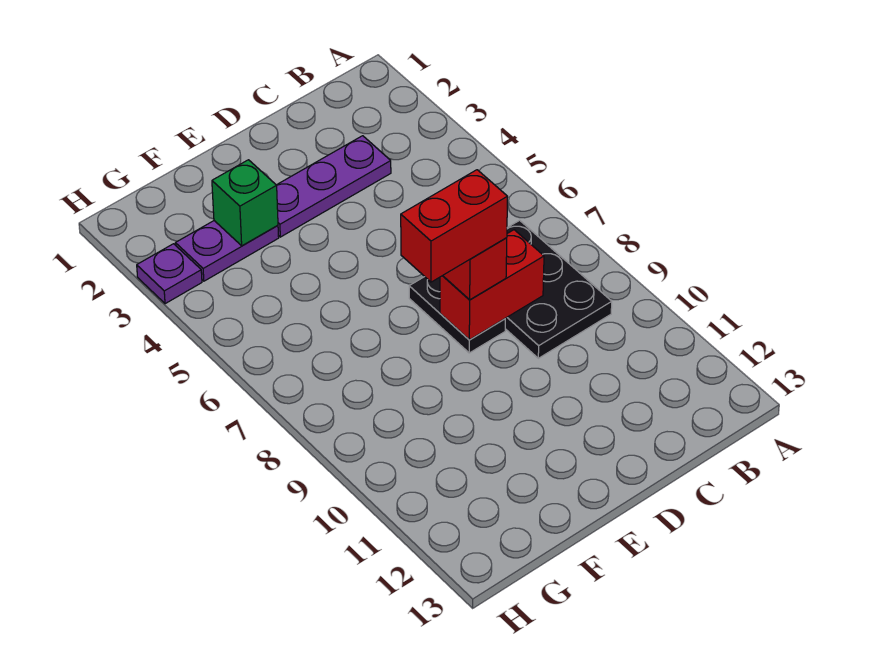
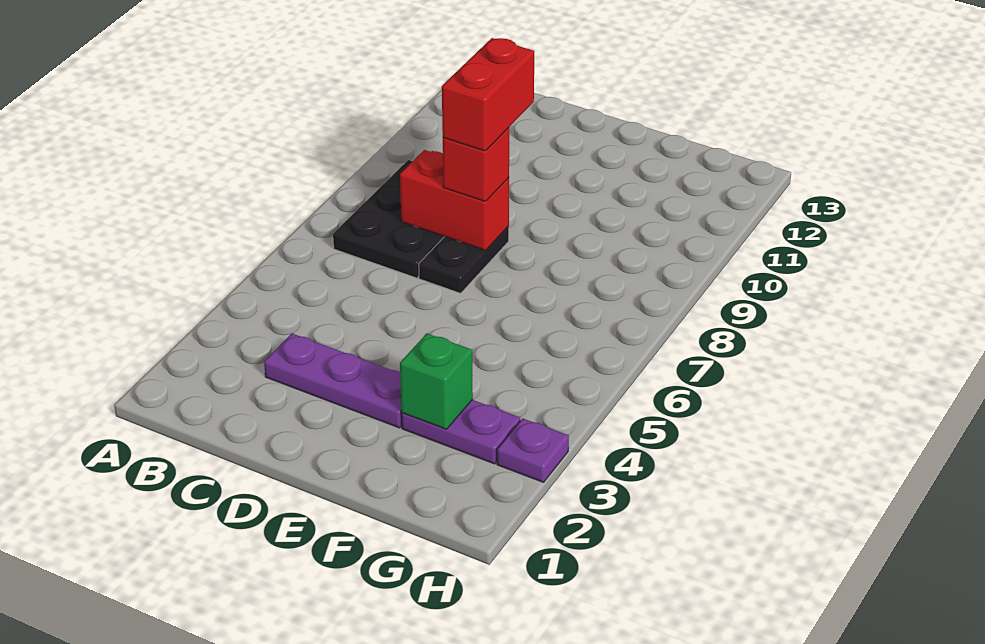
red brick D8:E8 level 4 -> red brick D8:D9 level 4

